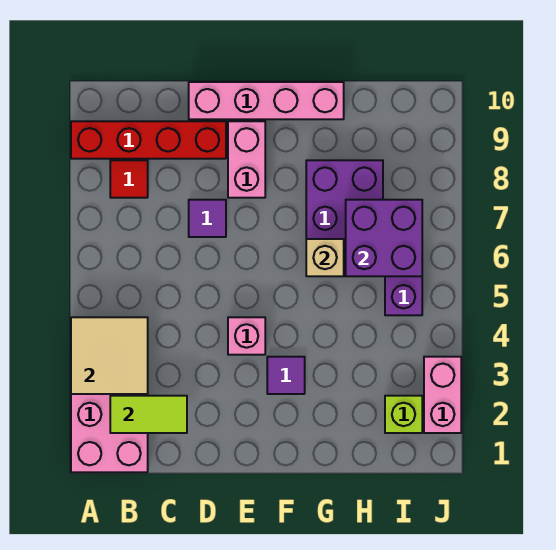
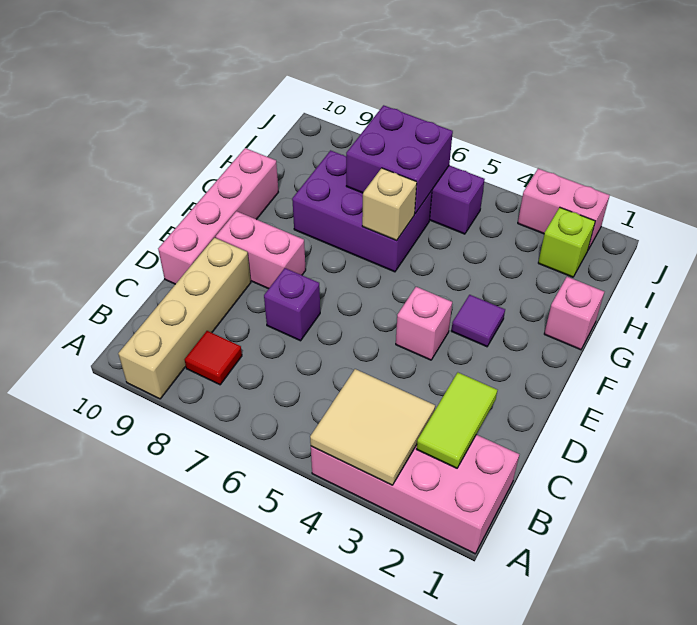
red brick A9:D9 level 1 -> tan brick A9:D9 level 1
purple tile D7 level 1 -> purple brick D7 level 1
none -> pink brick G1 level 1

